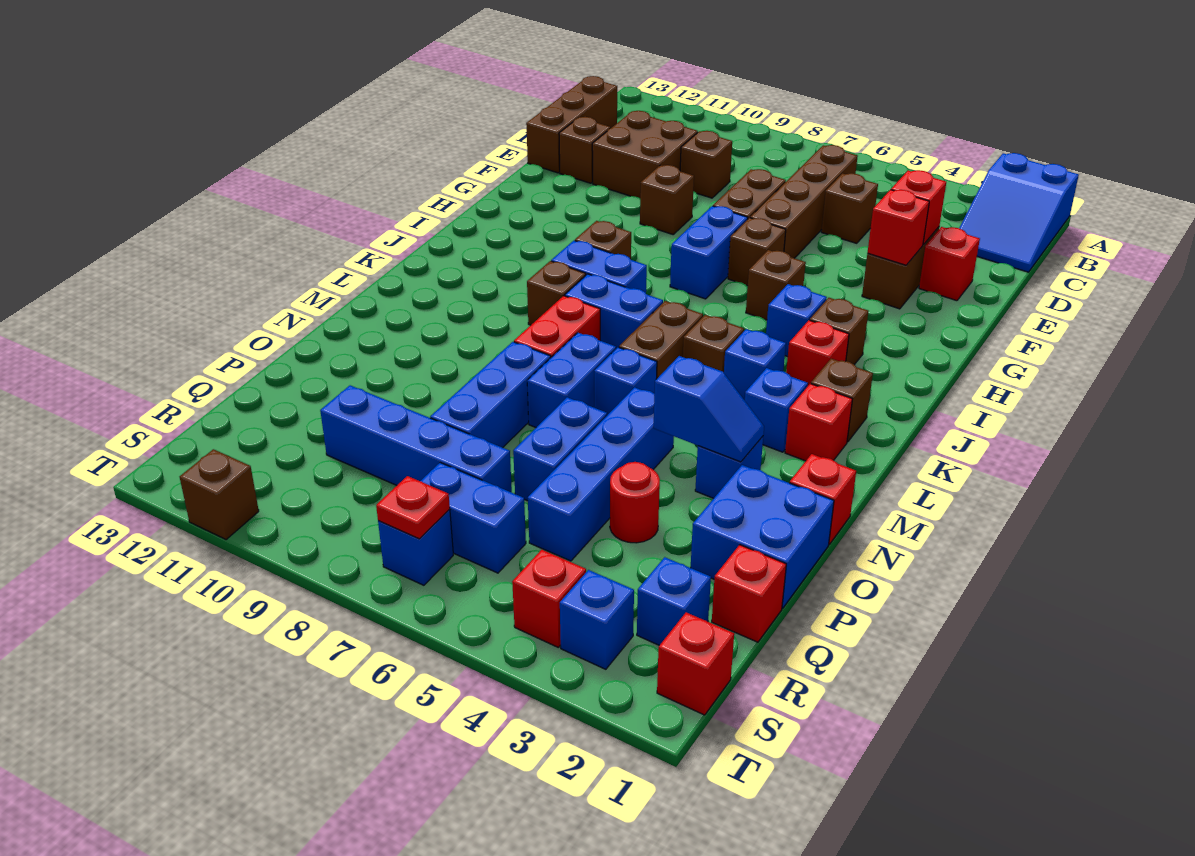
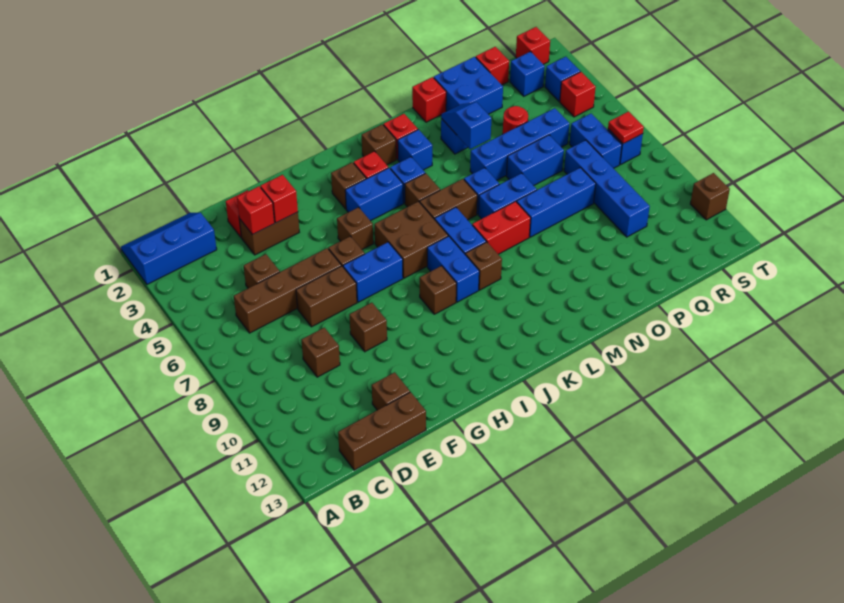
blue slope A1:C2 level 1 top A -> blue slope A1:C2 level 1 top 2
brown brick D10:E11 level 1 -> brown brick I6:J7 level 1
blue brick I4 level 1 -> blue brick I4:J4 level 1

